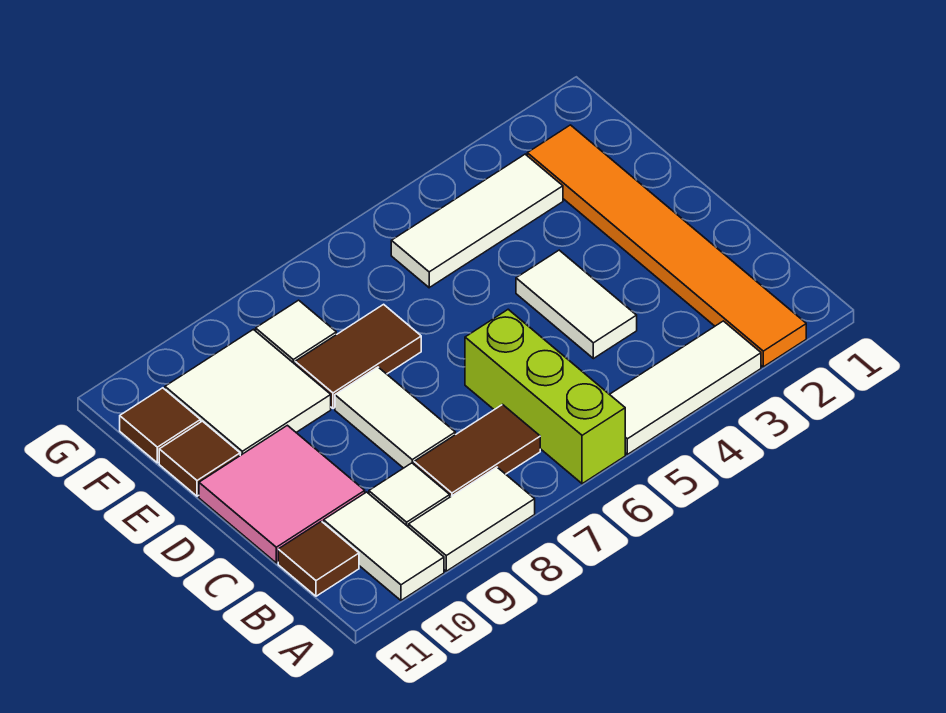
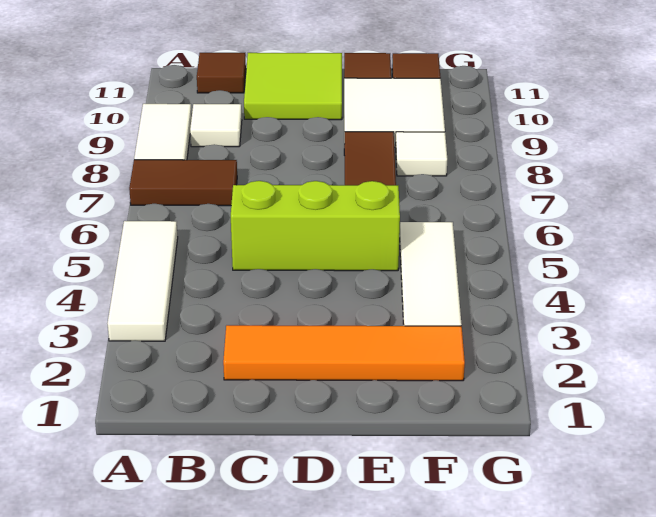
orange tile A2:F2 level 1 -> orange tile C2:F2 level 1
lime brick A6:C6 level 1 -> lime brick C5:E5 level 1
white tile A10:B10 level 1 -> none
brown tile B7:B8 level 1 -> brown tile A7:B7 level 1
white tile C4:D4 level 1 -> none
white tile C8:D8 level 1 -> none
pink tile C10:D11 level 1 -> lime tile C10:D11 level 1

